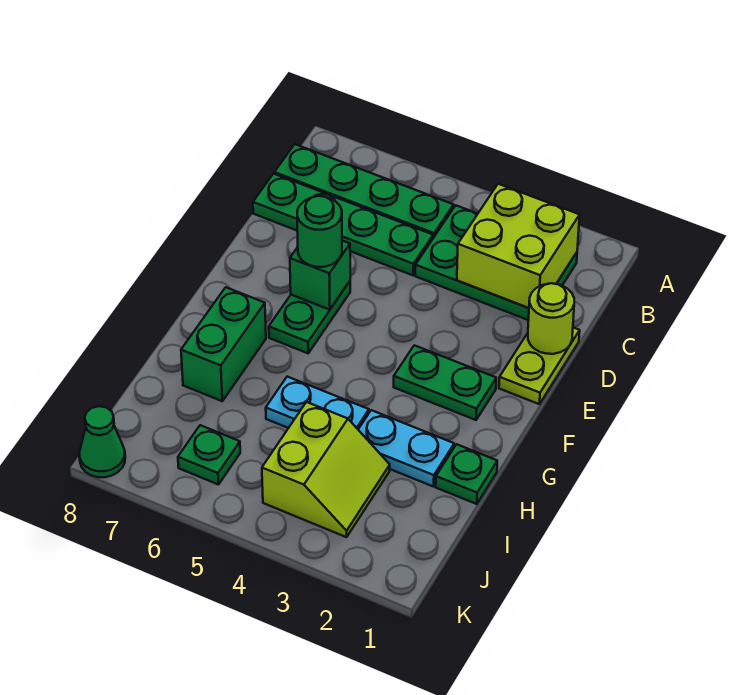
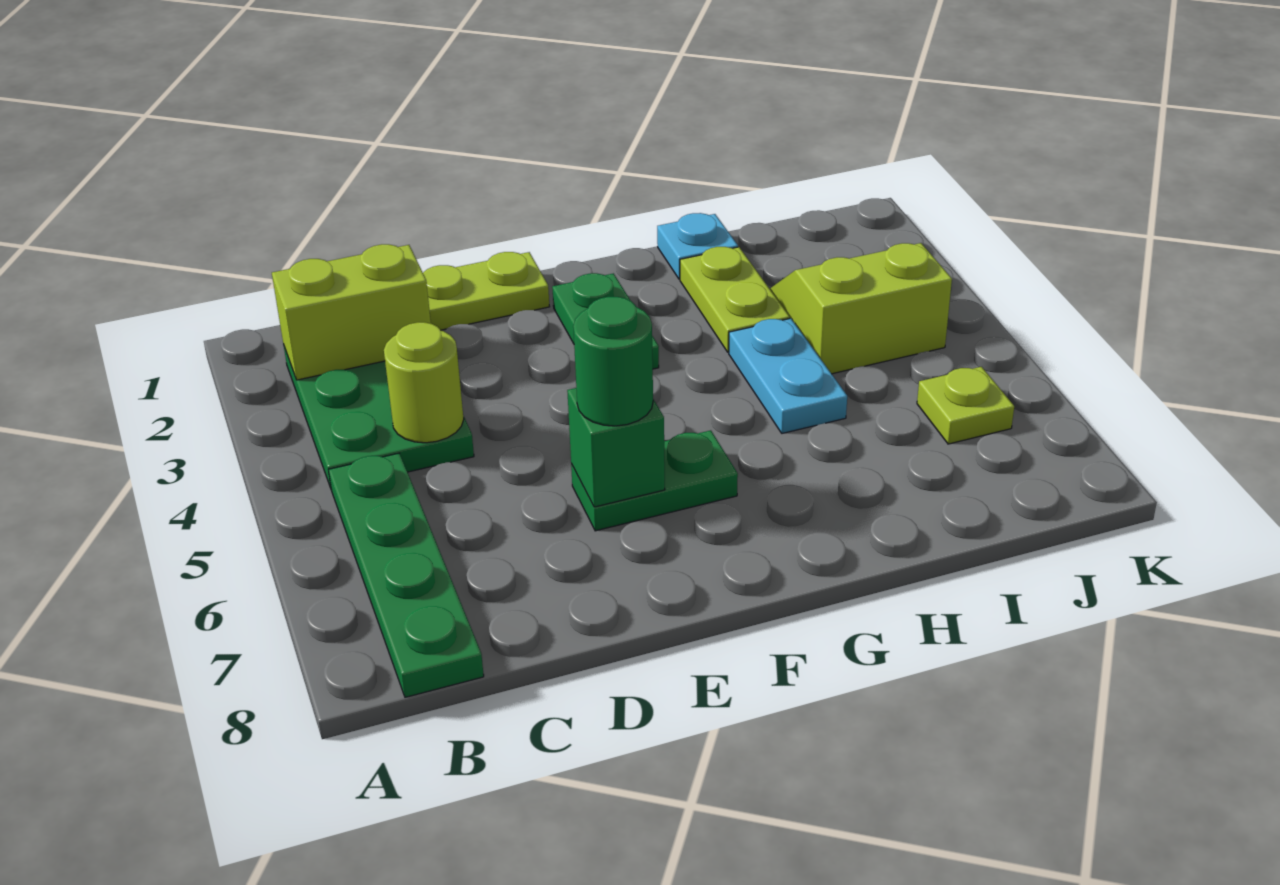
lime brick B2:C3 level 2 -> lime brick B2:C2 level 2
green plate C5:C8 level 1 -> none
lime round brick D1 level 2 -> lime round brick C4 level 2
green brick G7:H7 level 1 -> none
green plate H1 level 1 -> cyan plate H1 level 1
cyan plate H2:H3 level 1 -> lime plate H2:H3 level 1
green plate J6 level 1 -> lime plate J6 level 1
green cone K8 level 1 -> none

